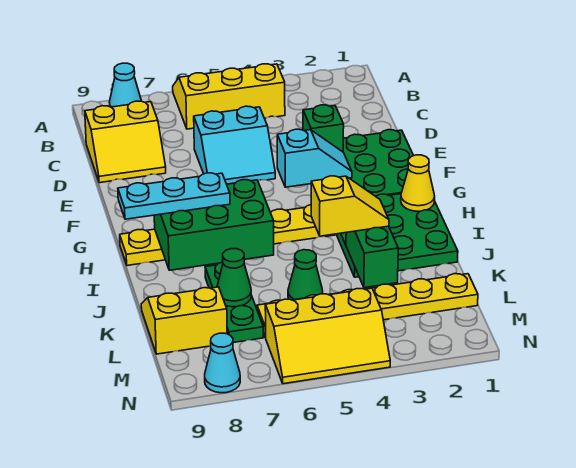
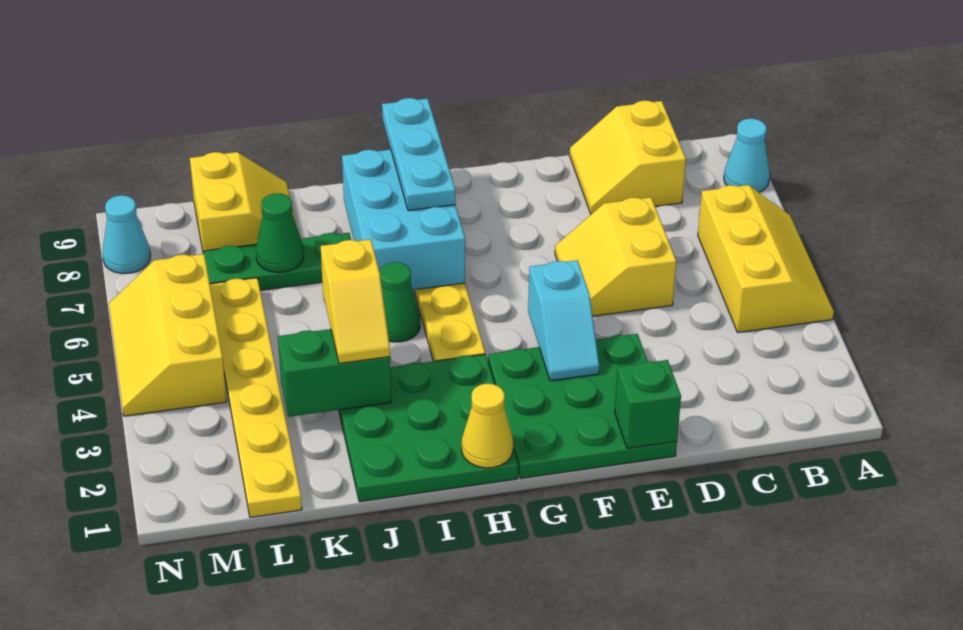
cyan slope D5:E6 level 1 top D -> yellow slope D5:E6 level 1 top D
green brick E3 level 2 -> green brick E1 level 2
green brick H6:I8 level 2 -> cyan brick H6:I8 level 2
green cone K5 level 1 -> green cone I5 level 1

